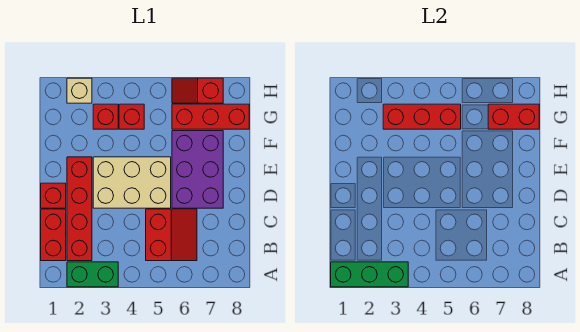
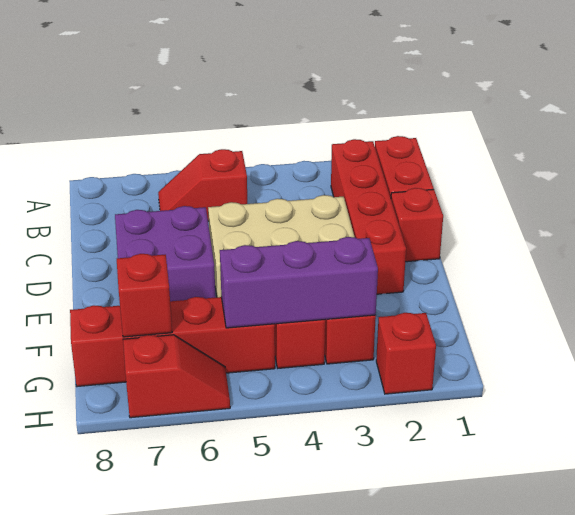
green brick A1:A3 level 2 -> none
green brick A2:A3 level 1 -> none
red slope B5:C6 level 1 top 5 -> red slope B5:B6 level 1 top 5
purple brick D6:F7 level 1 -> purple brick D6:E7 level 1
red brick G3:G5 level 2 -> purple brick G3:G5 level 2
red brick G6:G8 level 1 -> red brick G5:G8 level 1
red brick G7:G8 level 2 -> red brick G7 level 2
tan brick H2 level 1 -> red brick H2 level 1

